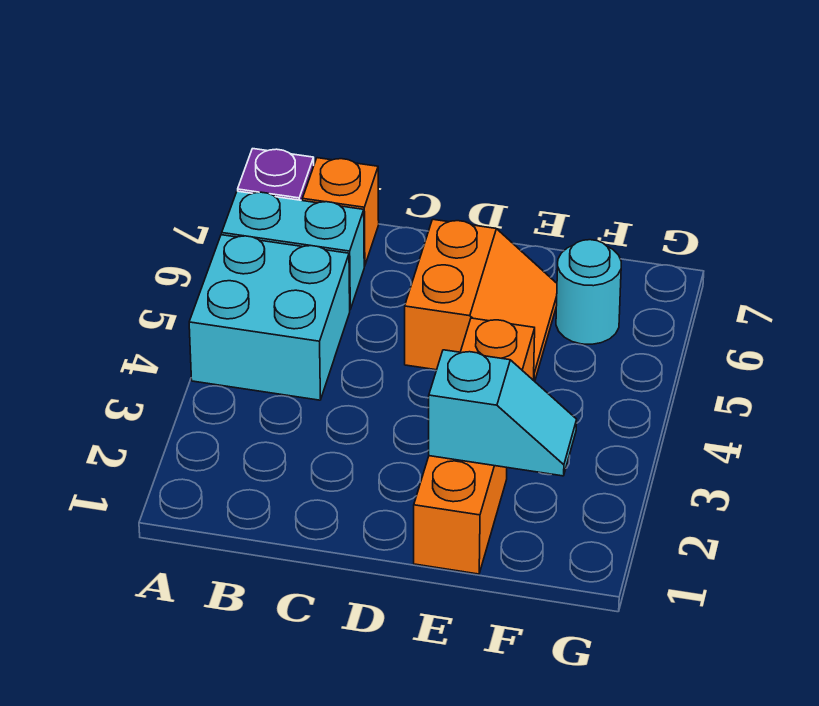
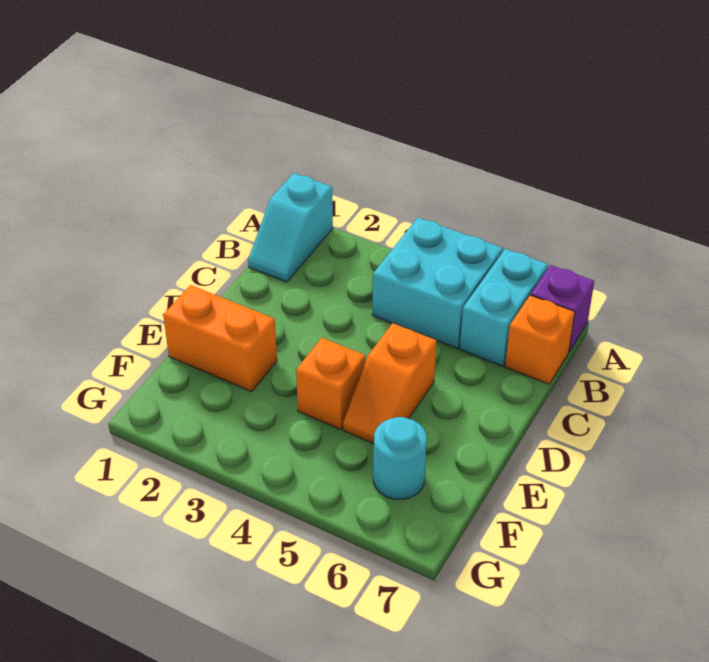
orange slope D5:E6 level 1 top D -> orange slope D5:E5 level 1 top D
cyan slope E2:F2 level 2 top E -> cyan slope A1:B1 level 1 top A

